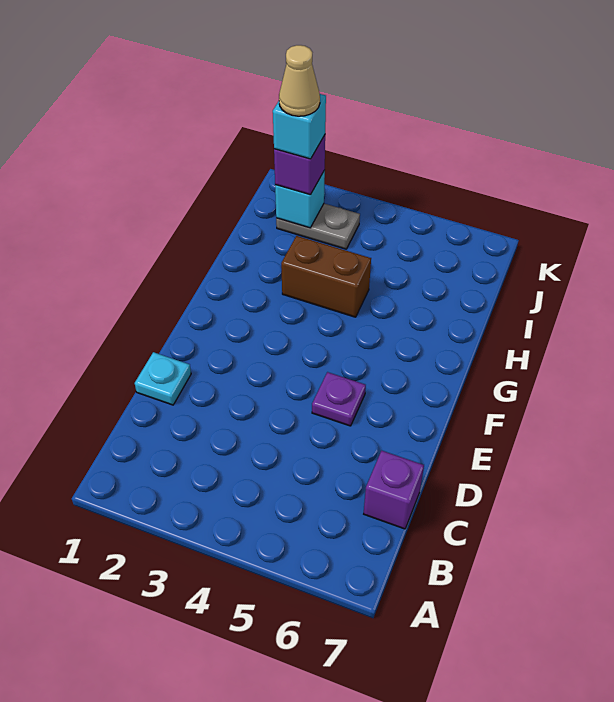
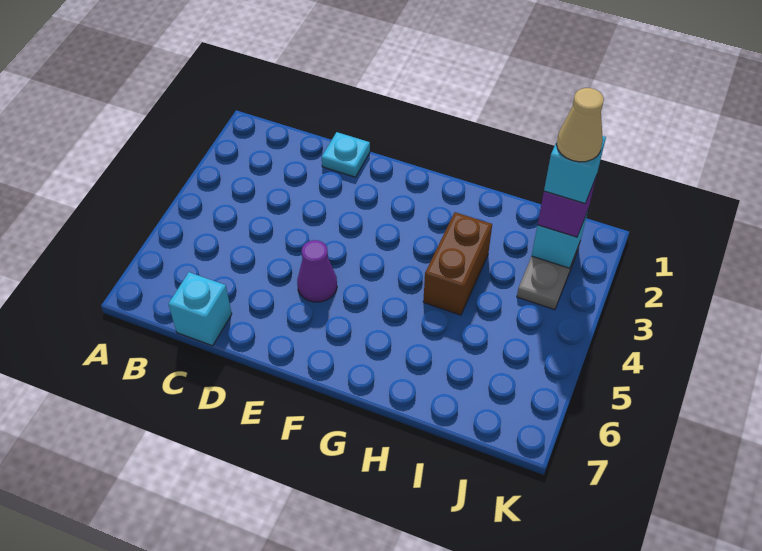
purple brick C7 level 1 -> cyan brick C7 level 1
purple plate E5 level 1 -> purple cone E5 level 1

